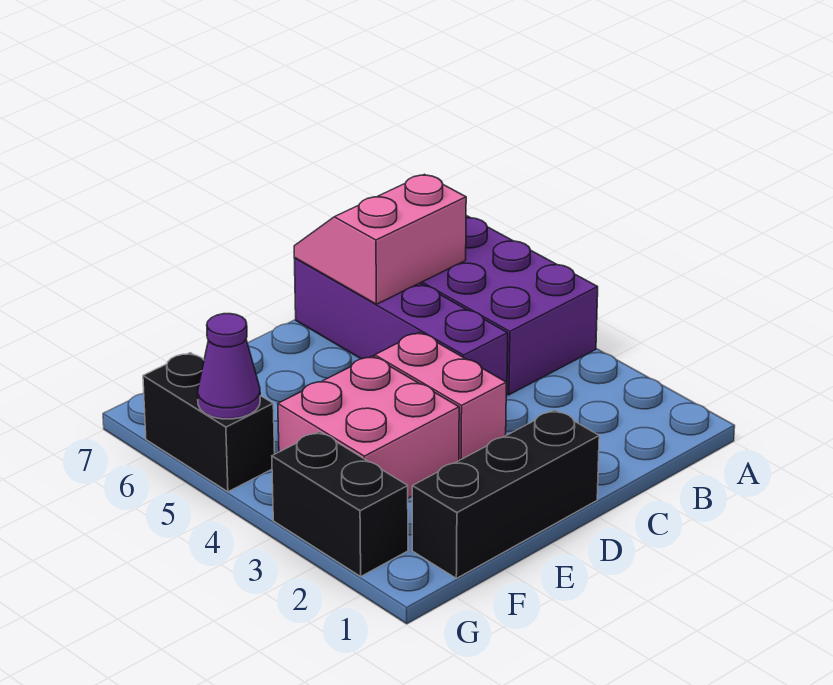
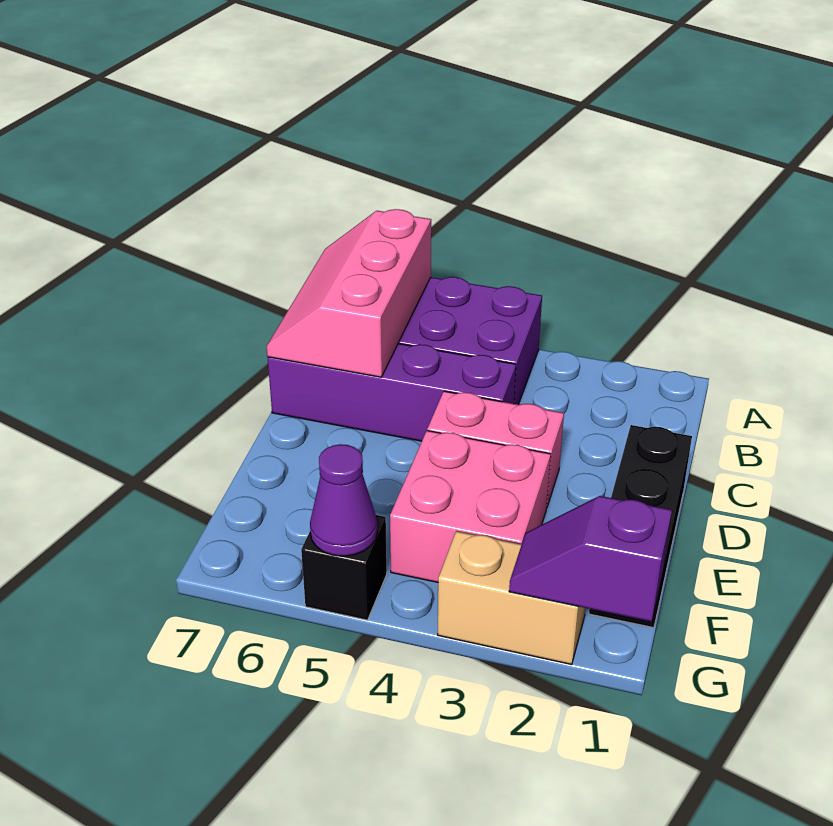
pink slope B6:C7 level 2 top 6 -> pink slope A6:C7 level 2 top 6
none -> purple slope G1:G2 level 2 top 1
black brick G2:G3 level 1 -> tan brick G2:G3 level 1
black brick G5:G6 level 1 -> black brick G5 level 1

